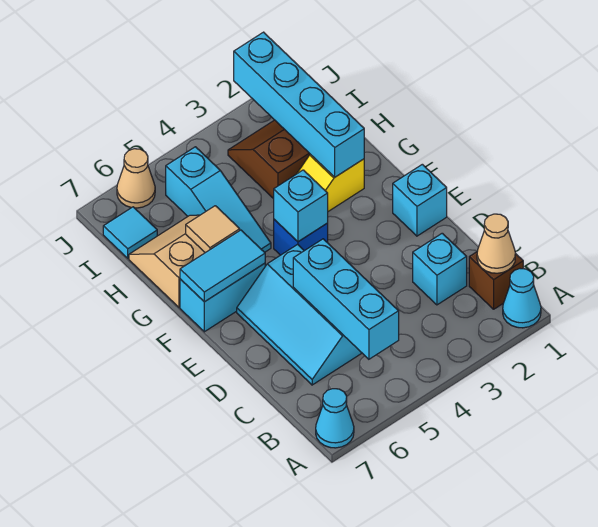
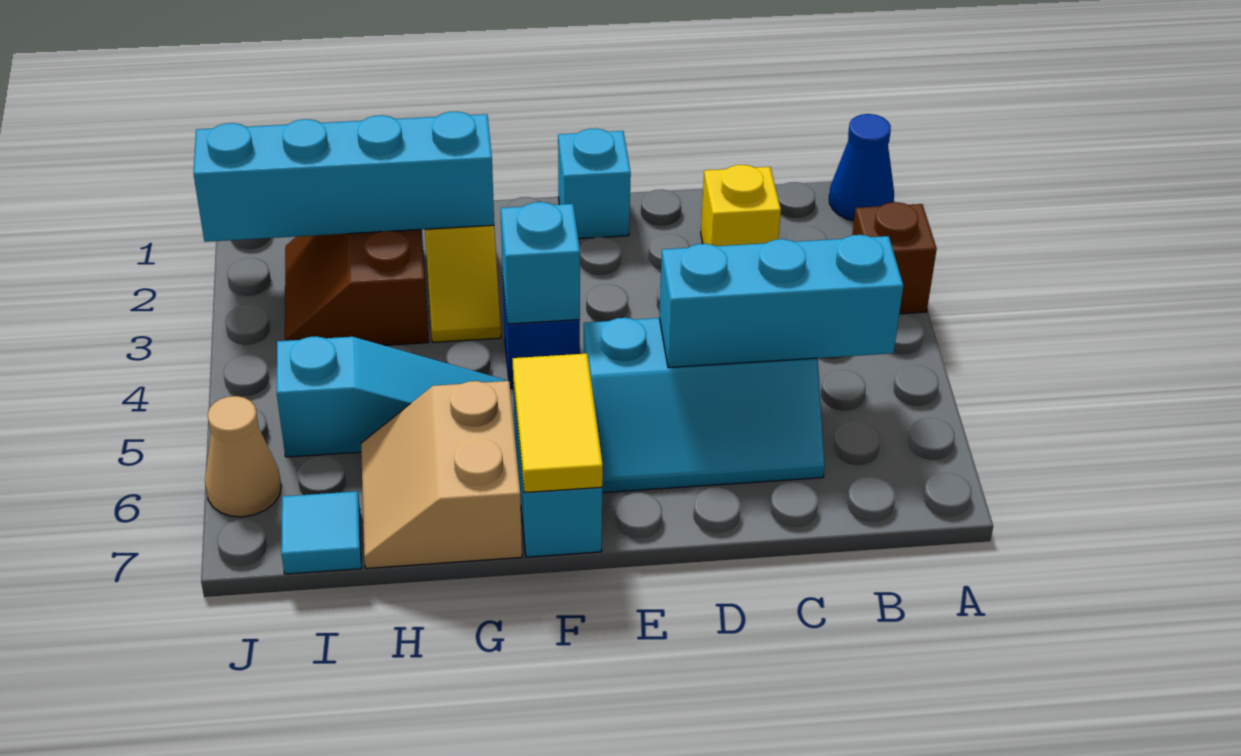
cyan cone A1 level 1 -> blue cone A1 level 1
cyan cone A7 level 1 -> none
brown brick B1 level 1 -> brown brick A3 level 1
tan cone B1 level 2 -> none
cyan brick C2 level 1 -> yellow brick C2 level 1
cyan tile F6:F7 level 2 -> yellow tile F6:F7 level 2
tan tile G6 level 2 -> none

